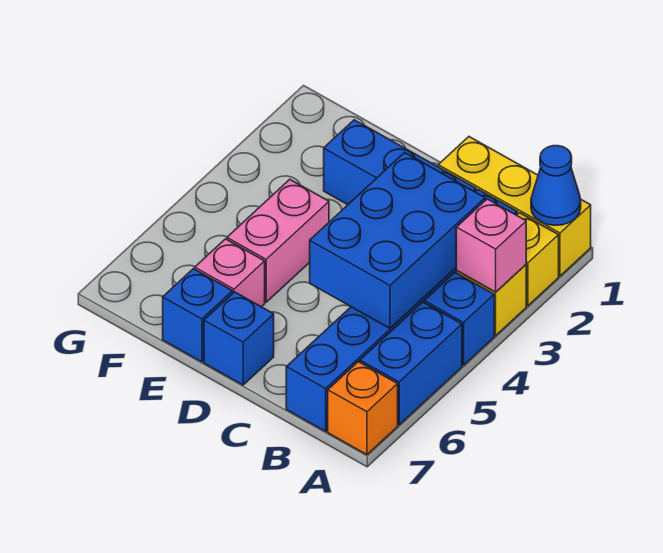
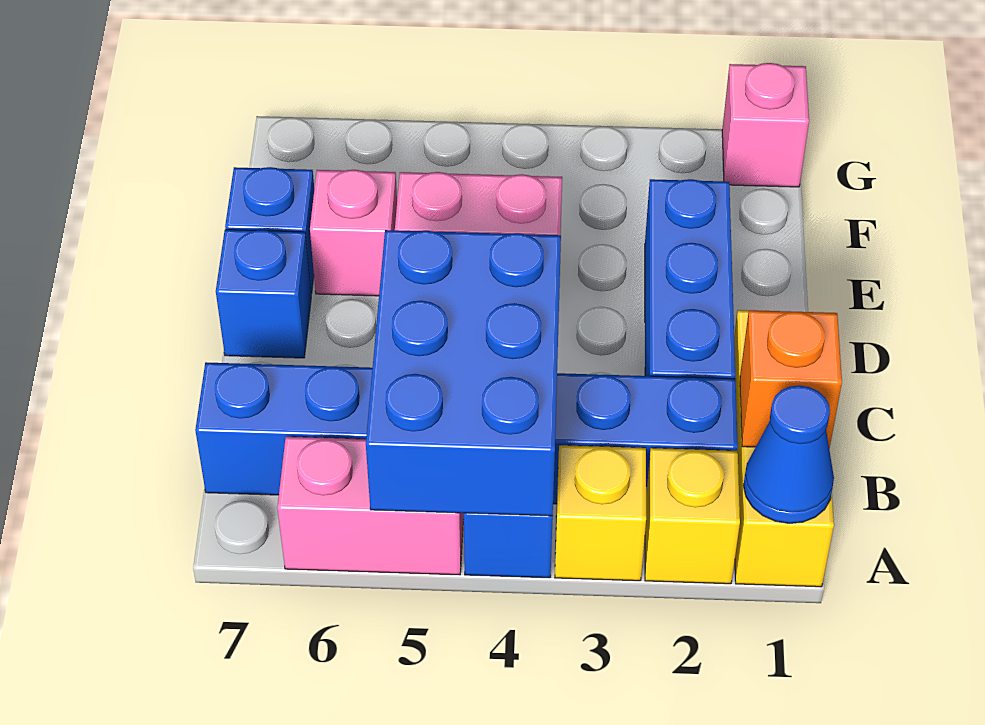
pink brick A3 level 2 -> pink brick G1 level 1
blue brick A5:A6 level 1 -> pink brick A5:A6 level 1
orange brick A7 level 1 -> orange brick B1 level 2
blue brick B3:C5 level 2 -> blue brick A4:C5 level 2

